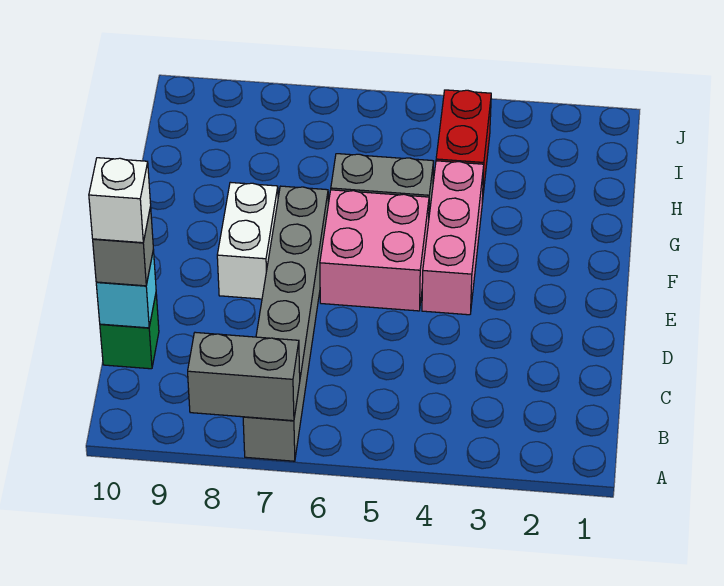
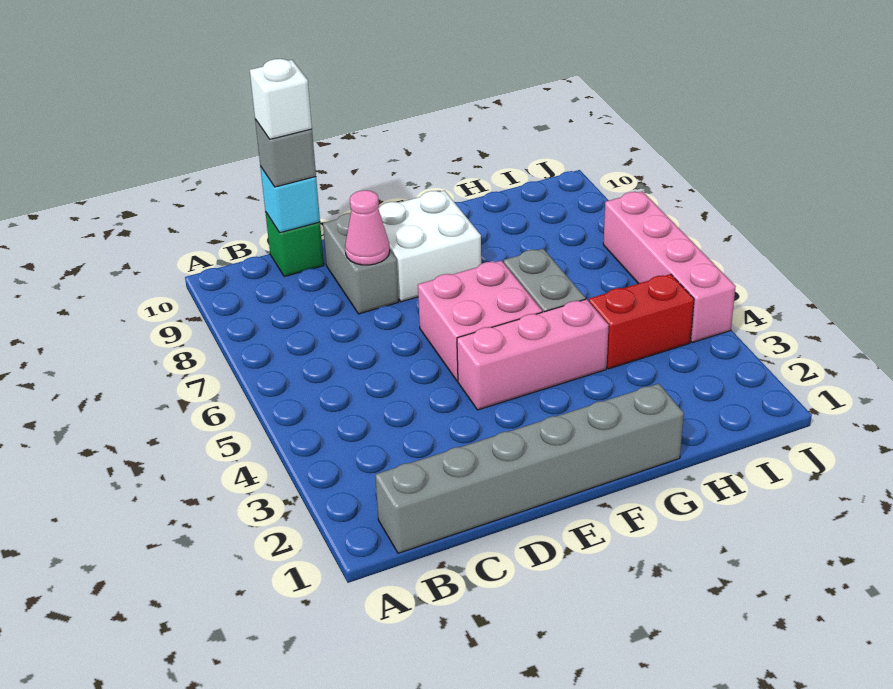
grey brick A7:F7 level 1 -> grey brick B1:G1 level 1
grey brick A7:A8 level 2 -> grey brick D8:D9 level 1
none -> pink cone D8 level 2
white brick E8:F8 level 1 -> white brick E8:F9 level 1
none -> pink brick J4:J7 level 1

